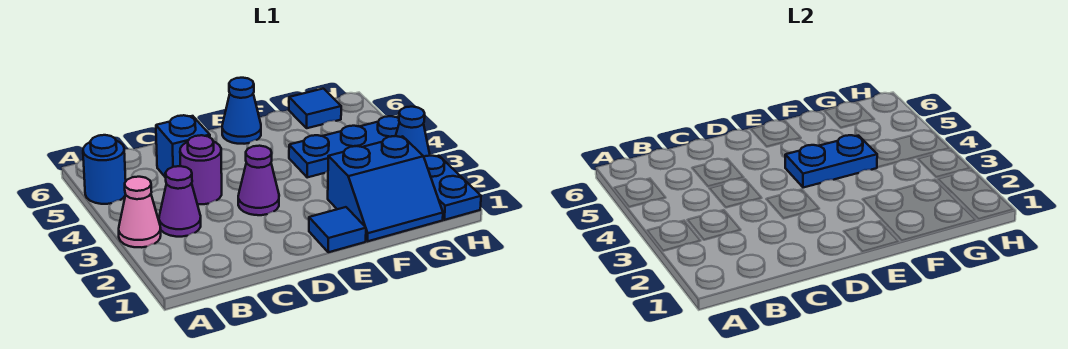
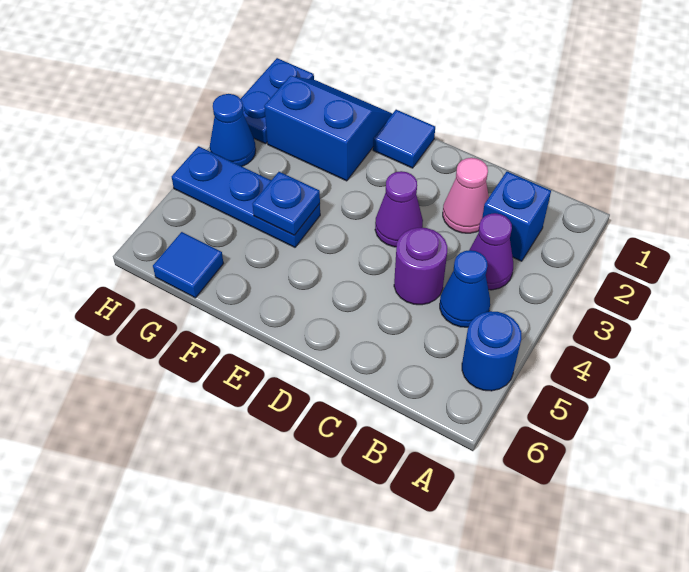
pink cone A3 level 1 -> pink cone C2 level 1
blue brick C5 level 1 -> blue brick B2 level 1
blue plate E4:F4 level 2 -> blue plate F4 level 2
blue cone E6 level 1 -> blue cone B4 level 1

